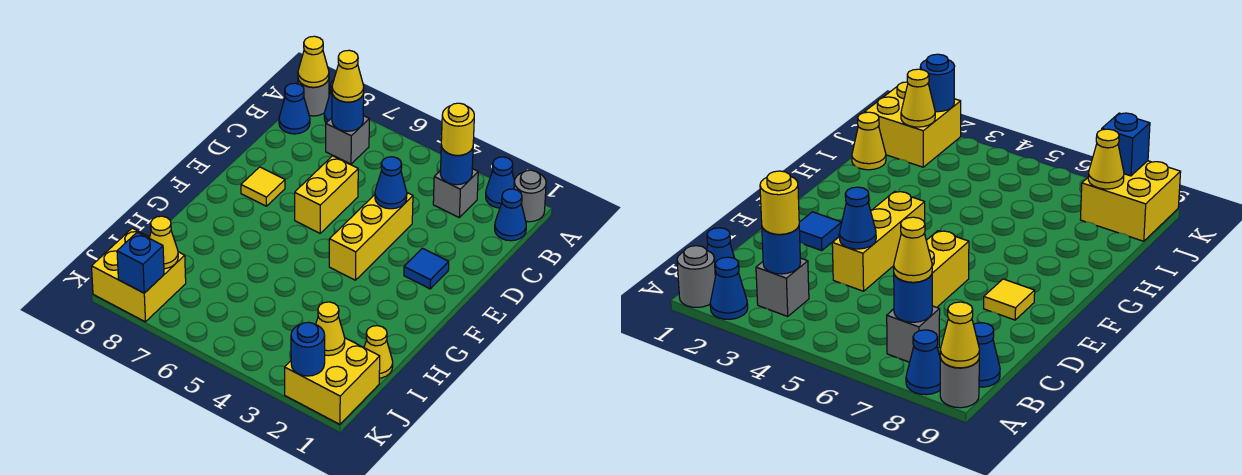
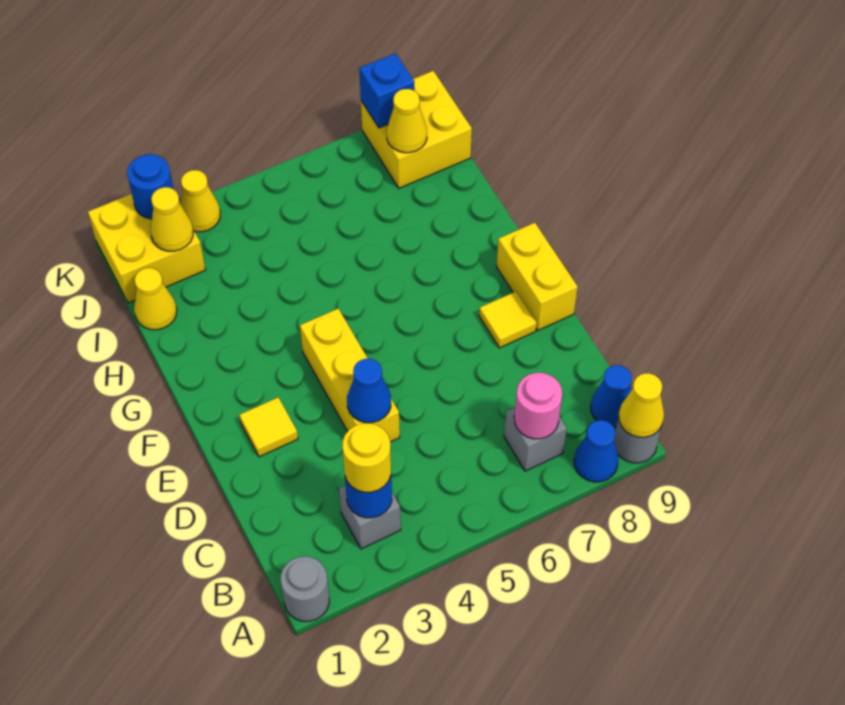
blue cone A2 level 1 -> none
blue cone B1 level 1 -> none
blue round brick B7 level 2 -> pink round brick B7 level 2
yellow cone B7 level 3 -> yellow cone K3 level 1
yellow brick D6:E6 level 1 -> yellow brick E9:F9 level 1
blue tile E2 level 1 -> yellow tile E2 level 1

